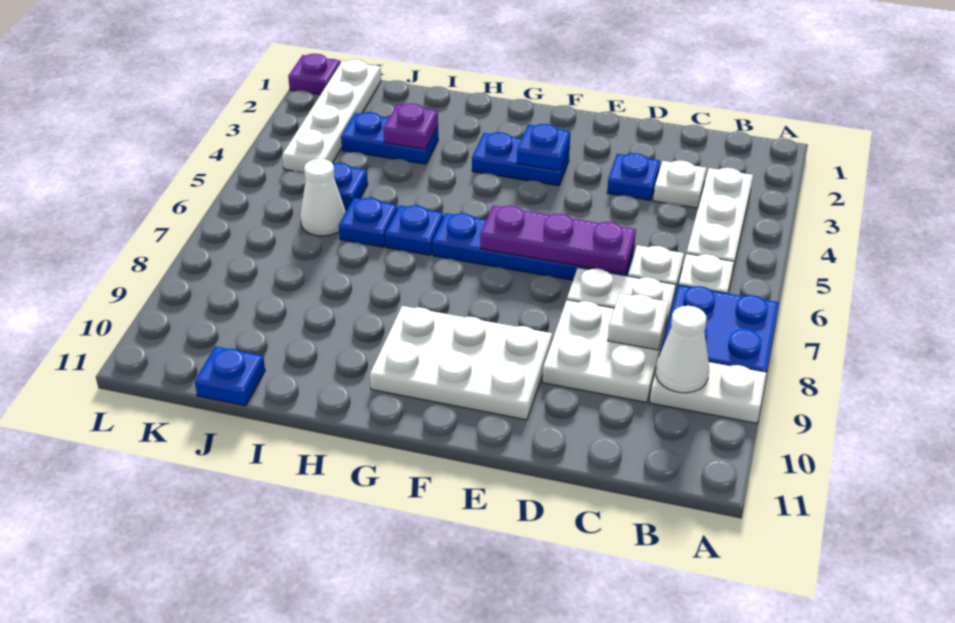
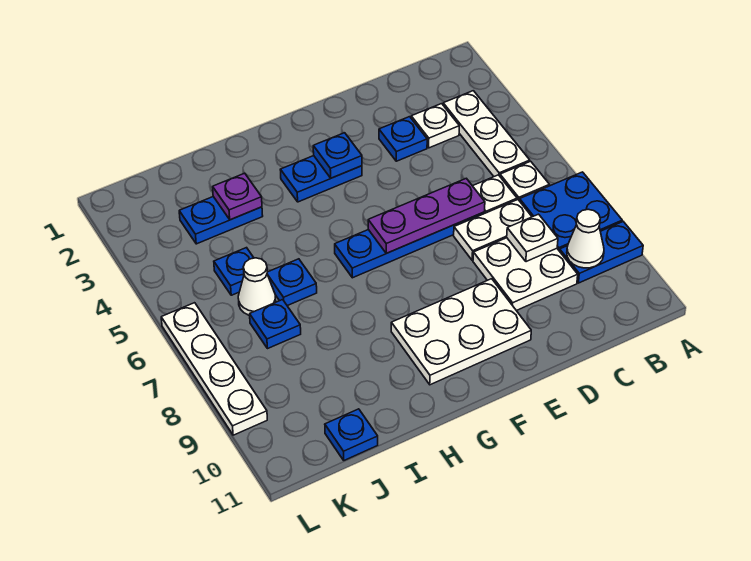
white plate A9:B9 level 1 -> blue plate A9:B9 level 1
blue plate H6 level 1 -> blue plate J7 level 1
white plate K1:K4 level 1 -> white plate L6:L9 level 1
purple plate L1 level 1 -> none

